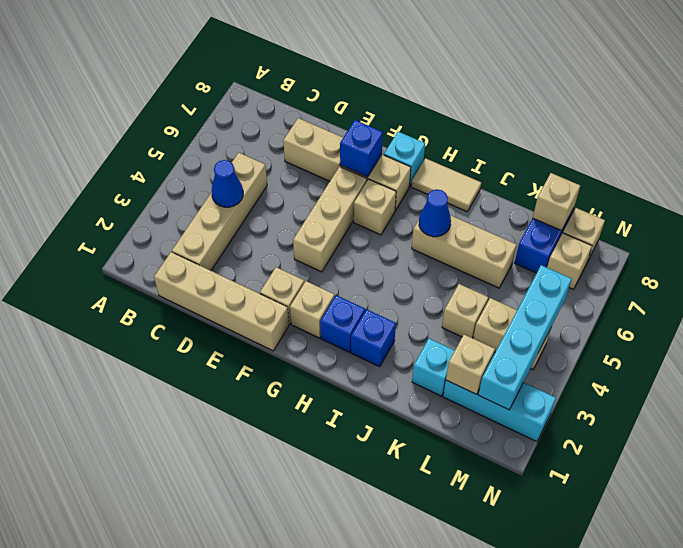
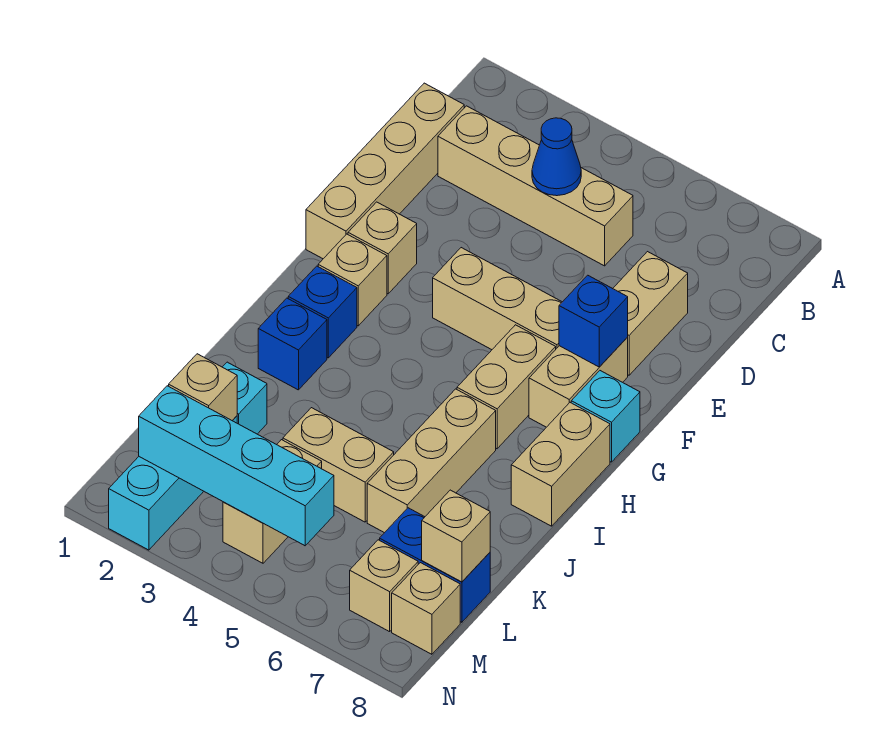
tan brick G6 level 1 -> tan brick G6:H6 level 1
tan tile H8:I8 level 1 -> tan brick H8:I8 level 1
blue cone I6 level 2 -> none
tan brick K4 level 1 -> tan brick K4:K5 level 1

